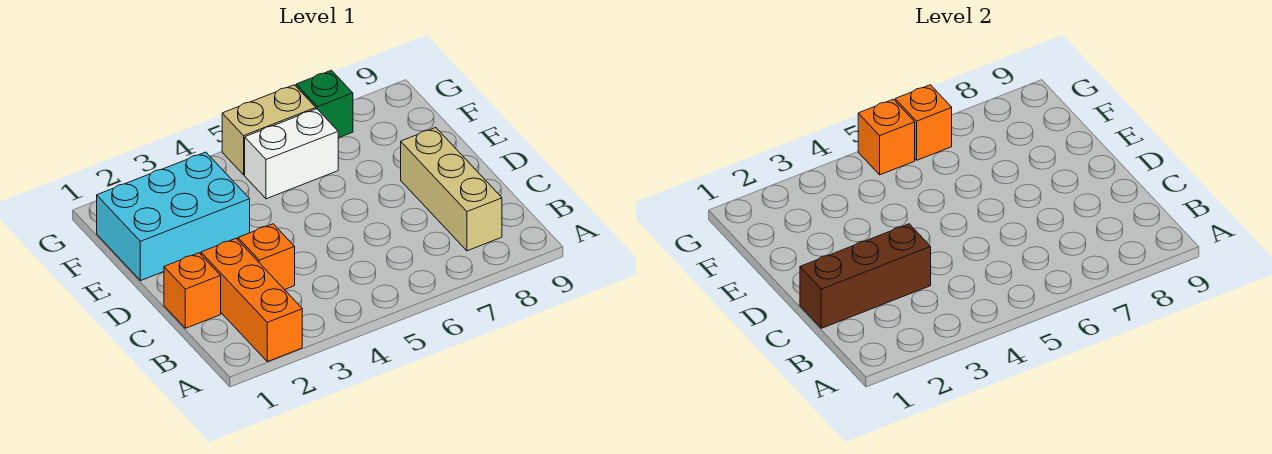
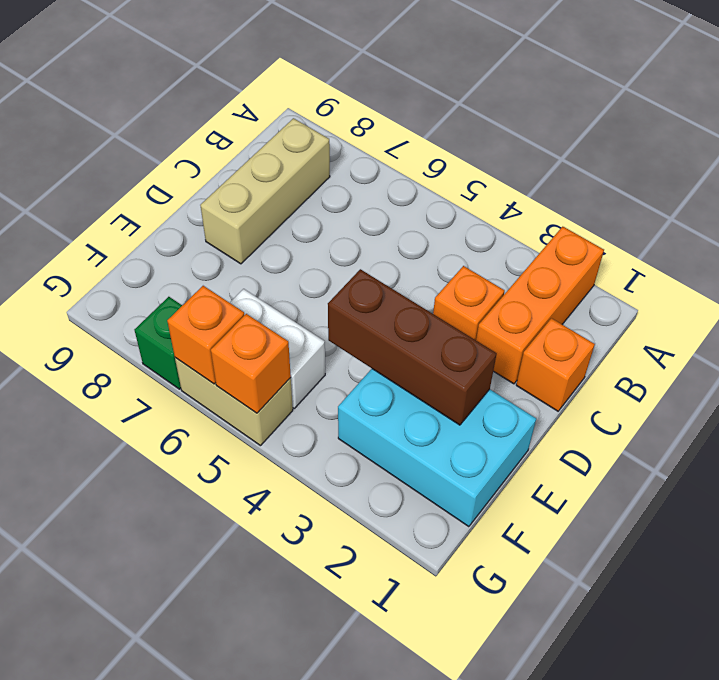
brown brick C1:C3 level 2 -> brown brick E2:E4 level 2

